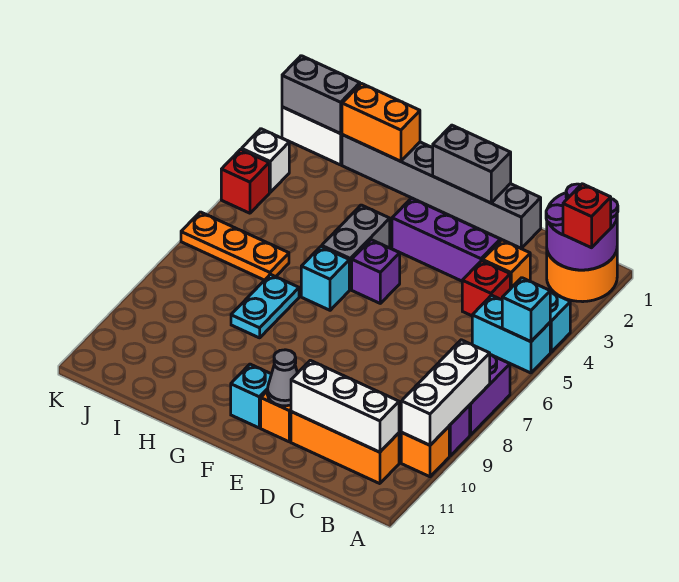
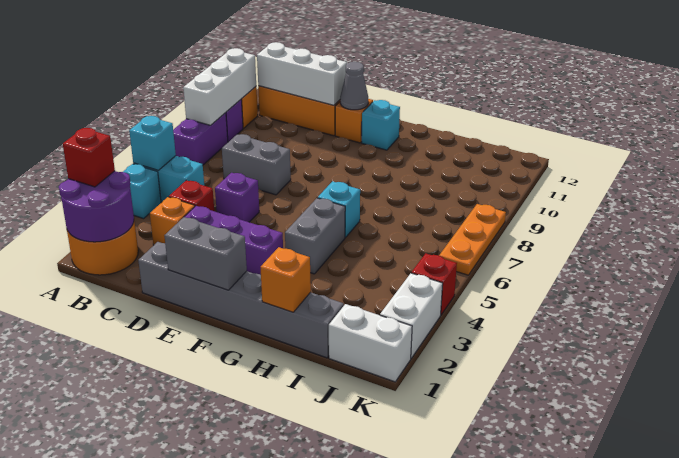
purple brick F5 level 1 -> purple brick D5 level 1
orange brick H1:I1 level 2 -> orange brick H1 level 2
cyan plate H7:H8 level 1 -> none
orange plate I6:K6 level 1 -> orange plate K6:K8 level 1
grey brick J1:K1 level 2 -> grey brick C7:D7 level 1
white brick K3 level 1 -> white brick K2:K3 level 1

